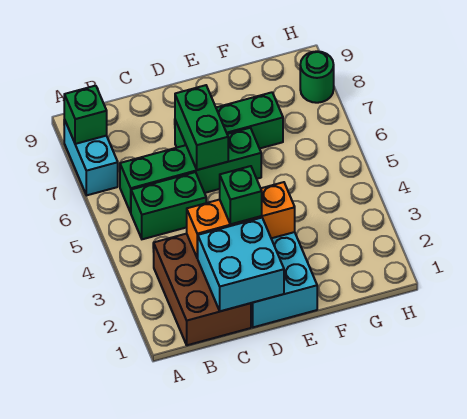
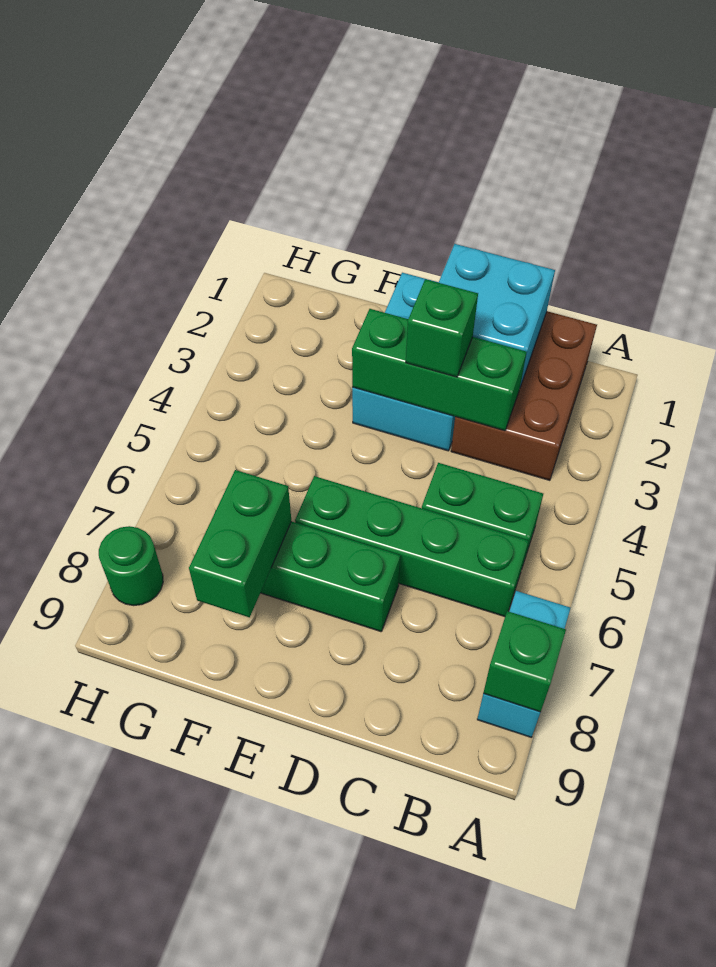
orange brick C3:E3 level 2 -> green brick C3:E3 level 2
green brick D6:D7 level 2 -> green brick F7:F8 level 2

